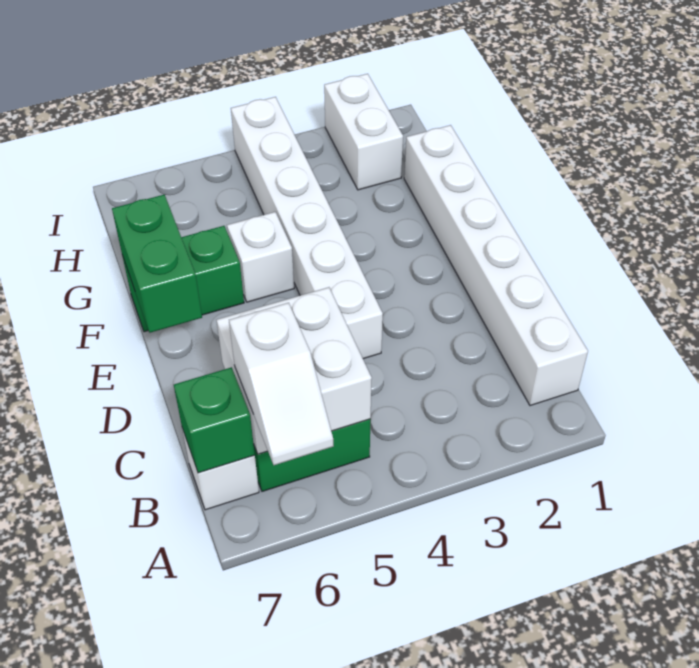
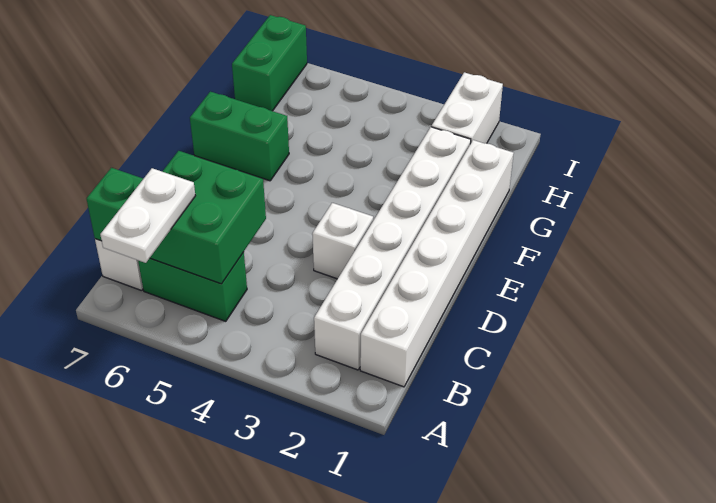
white slope A6:B6 level 3 top B -> white plate A6:B6 level 3
white brick B5:C6 level 2 -> green brick B5:C6 level 2
white brick D4:I4 level 1 -> white brick B2:G2 level 1
green brick E7:F7 level 2 -> green brick H7:I7 level 1
white brick F5 level 1 -> white brick D3 level 1

